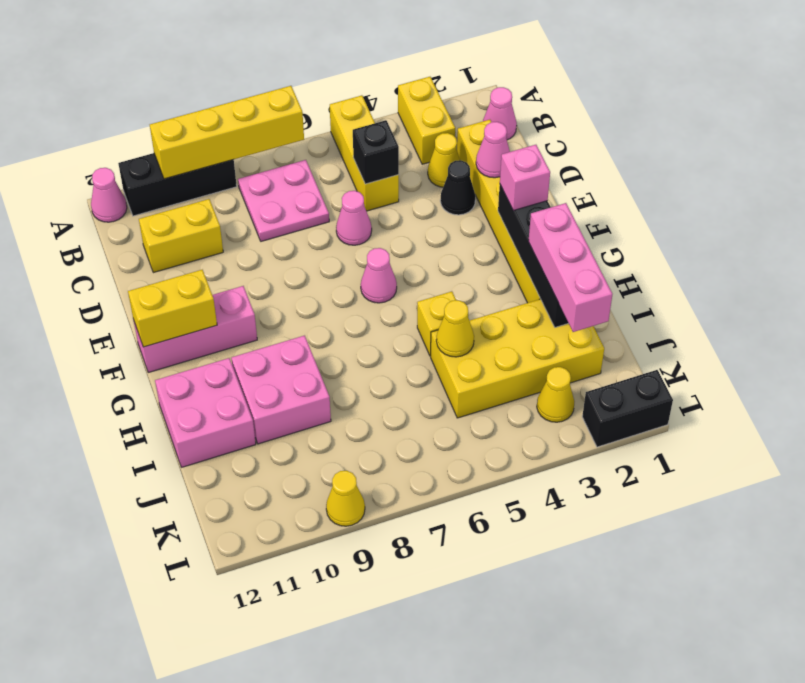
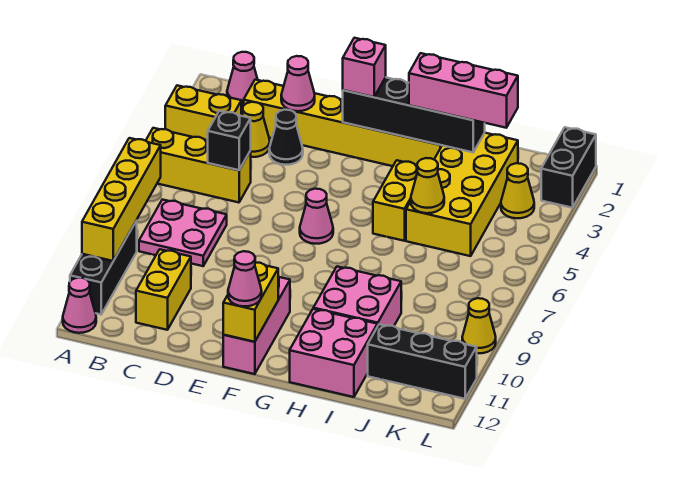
pink cone D6 level 1 -> pink cone F12 level 3
yellow brick H5 level 1 -> yellow brick H4:H5 level 1
none -> black brick J11:L11 level 1

